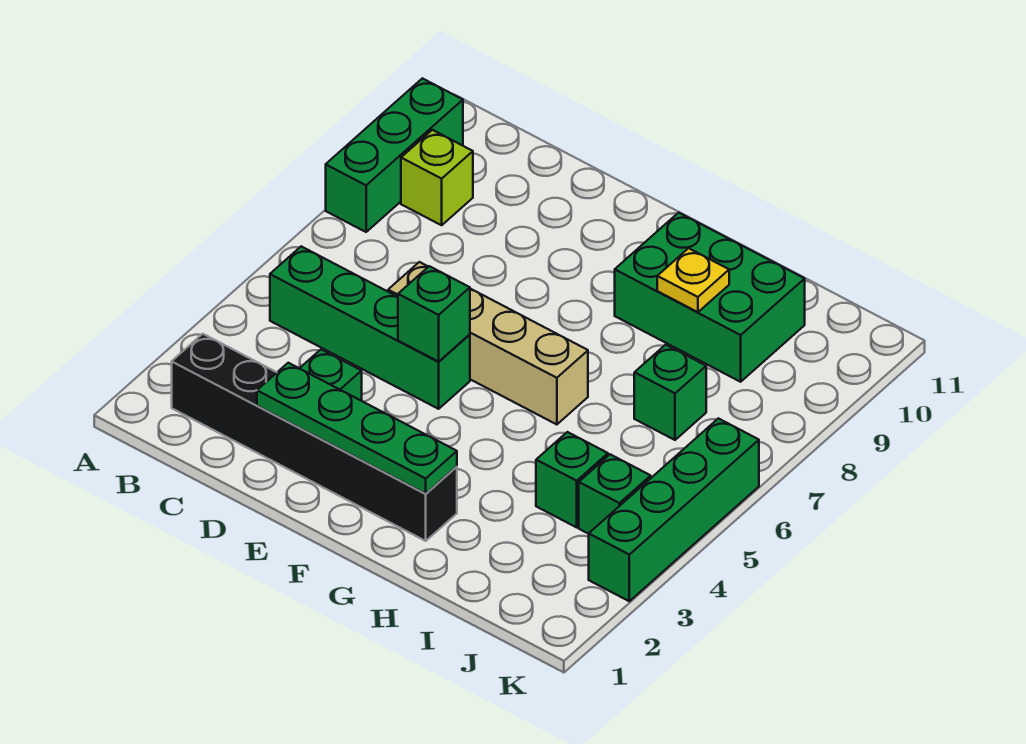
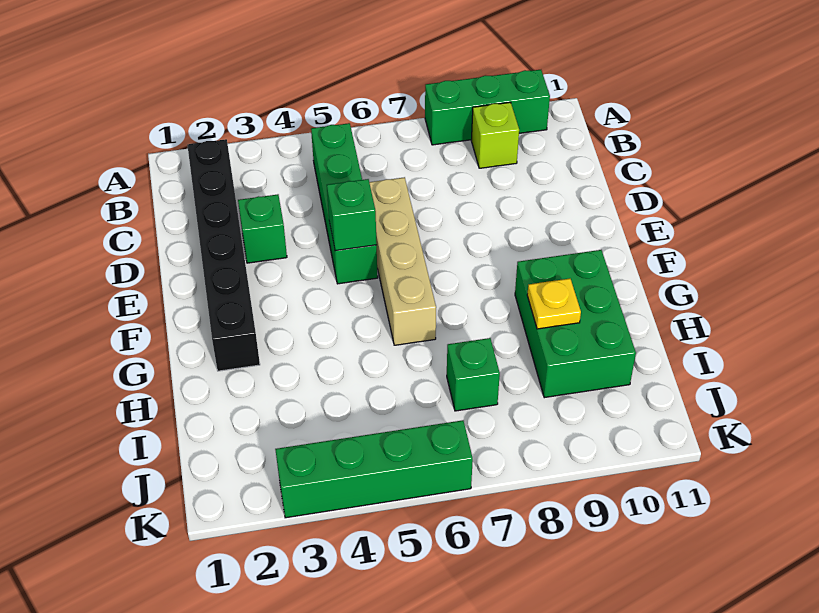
green plate D2:G2 level 2 -> none
green brick I4 level 1 -> none
green brick J4 level 1 -> none

